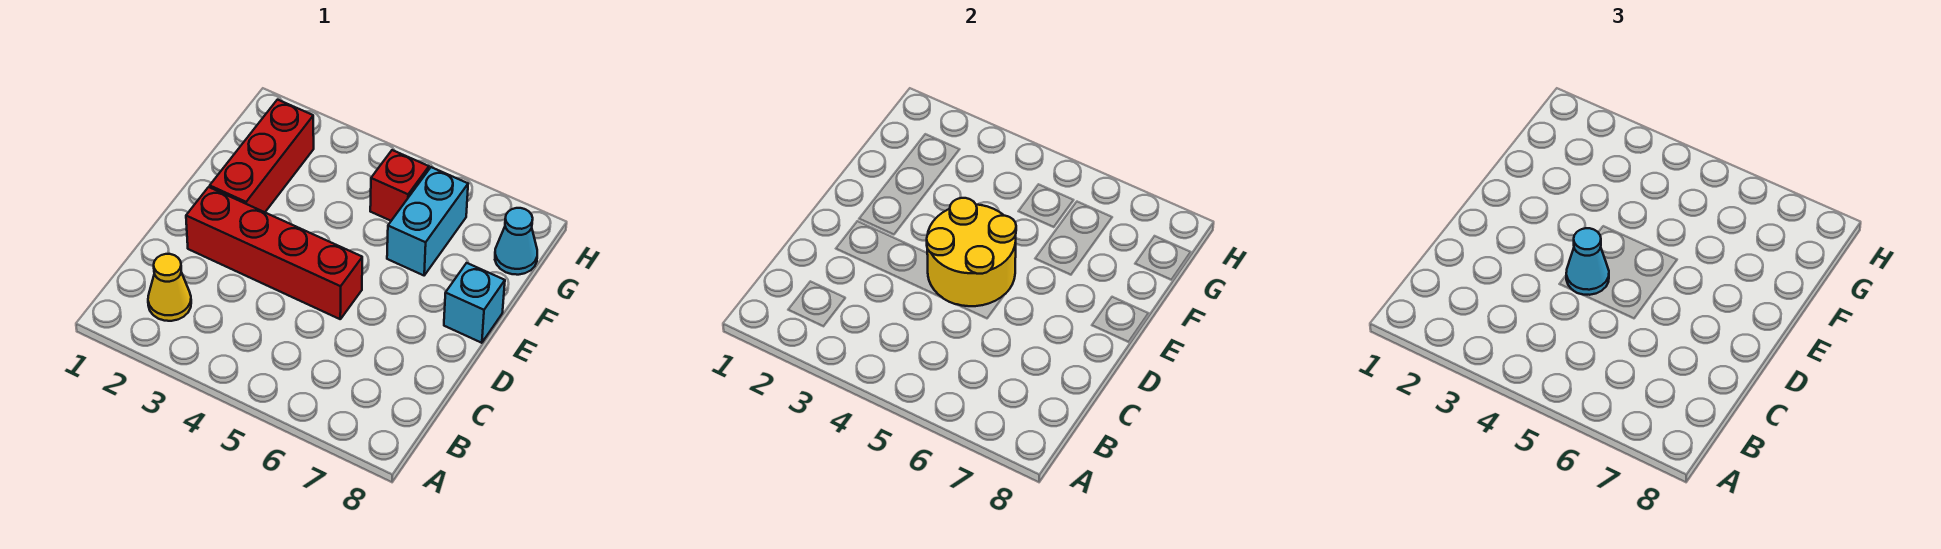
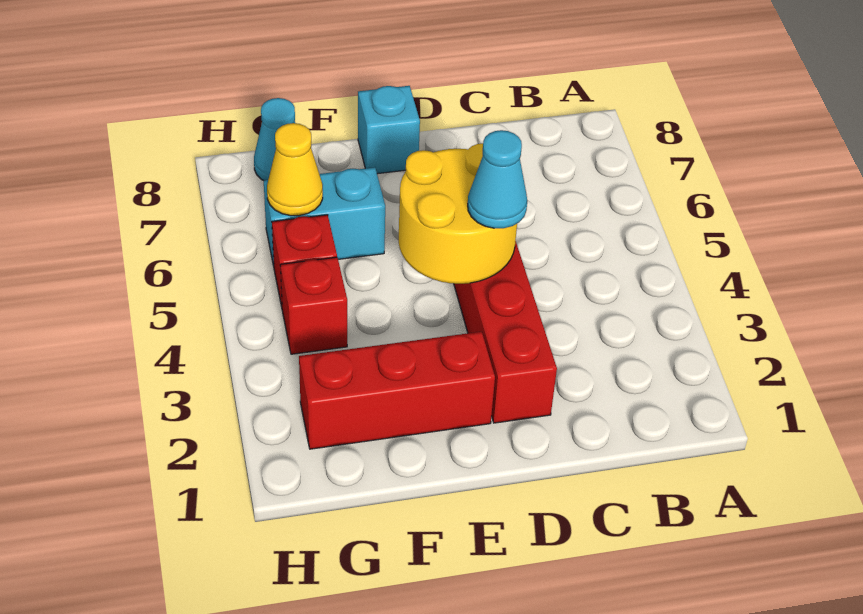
yellow cone B2 level 1 -> yellow cone G6 level 2
none -> red brick G4 level 1

